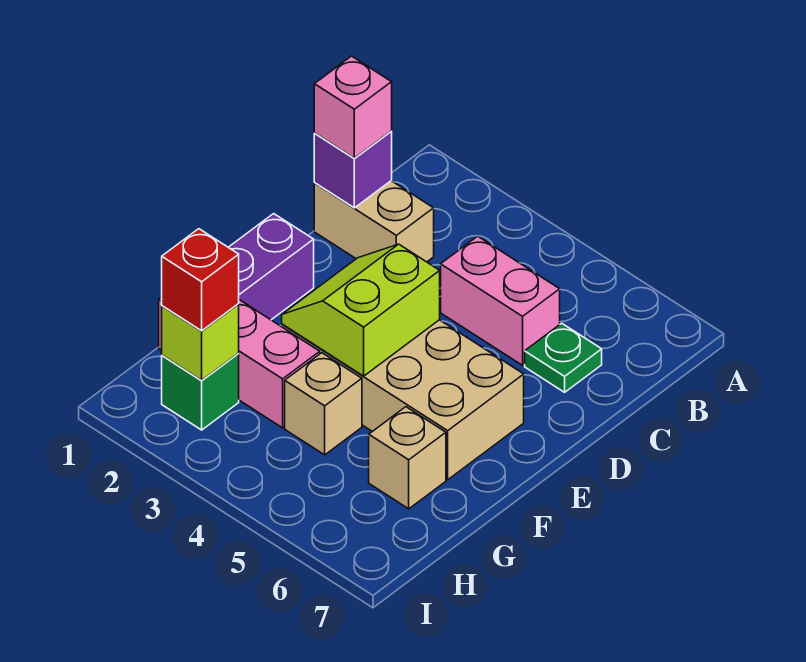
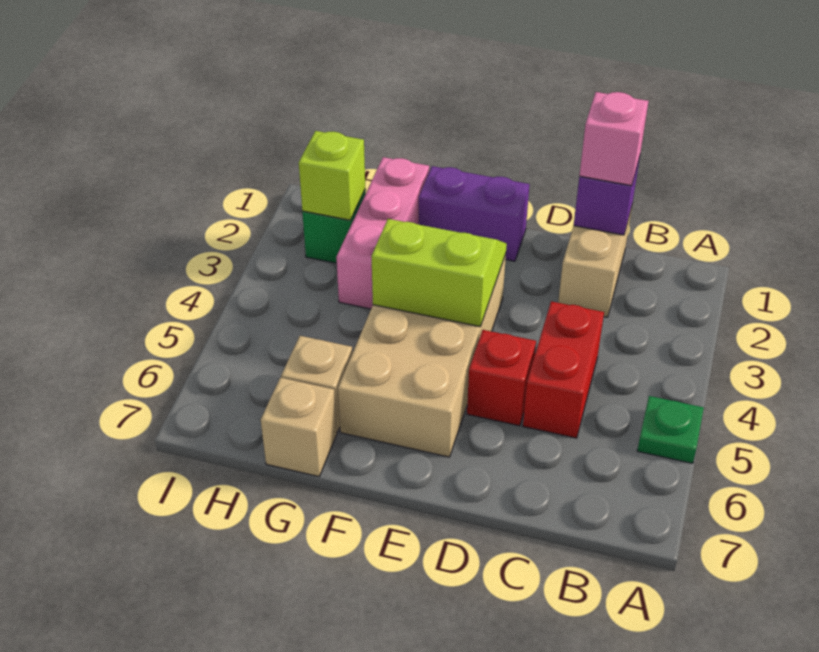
pink brick C4:C5 level 1 -> red brick C4:C5 level 1
green plate C6 level 1 -> green plate A5 level 1
tan brick G4 level 1 -> tan brick G7 level 1
red brick H2 level 3 -> red brick D5 level 1

